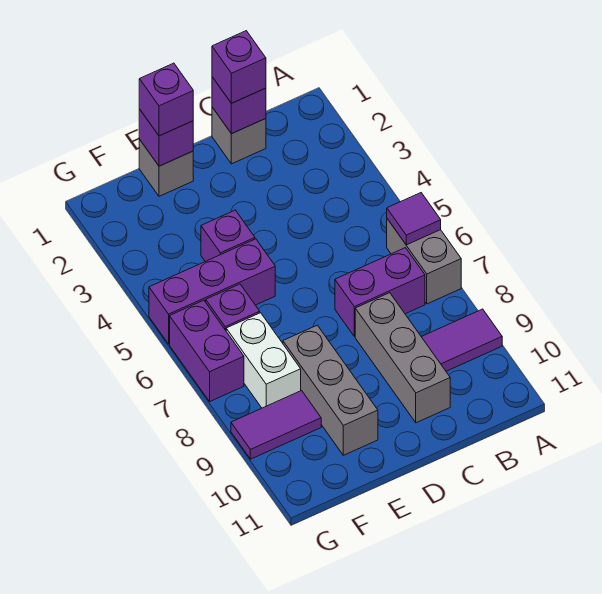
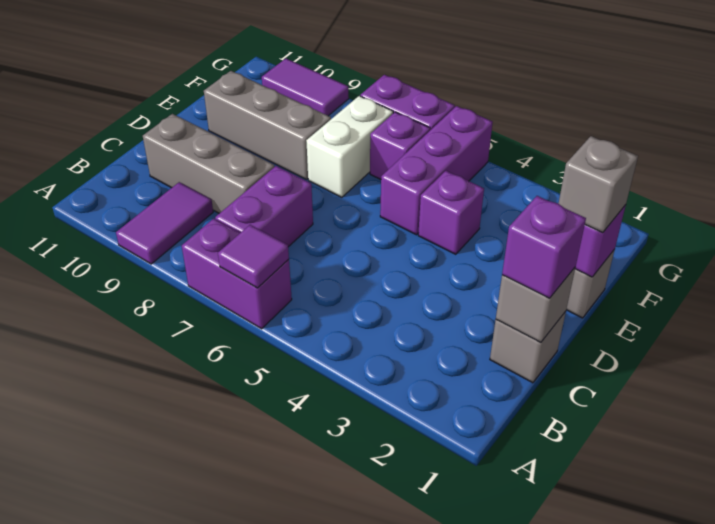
grey brick A6:A7 level 1 -> purple brick A6:A7 level 1
purple brick C1 level 2 -> grey brick C1 level 2
purple brick E1 level 3 -> grey brick E1 level 3
white brick F7:F8 level 1 -> white brick E7:F7 level 1
purple tile F9:G9 level 1 -> purple tile G9:G10 level 1

